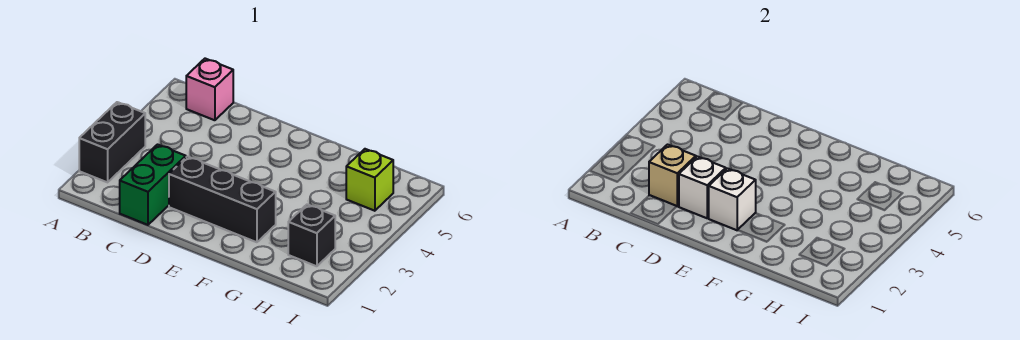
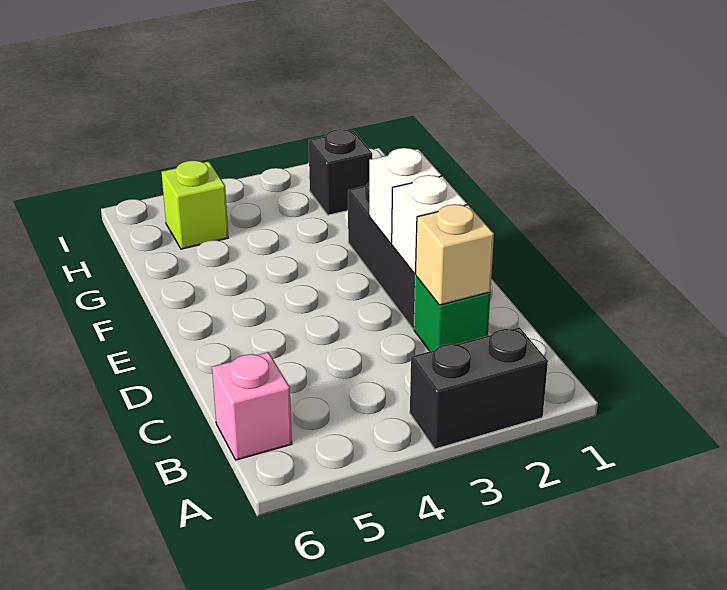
green brick C1:C2 level 1 -> green brick C2 level 1

